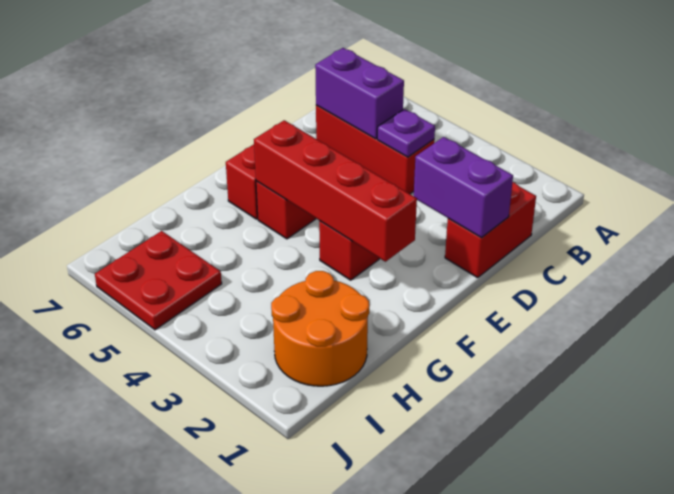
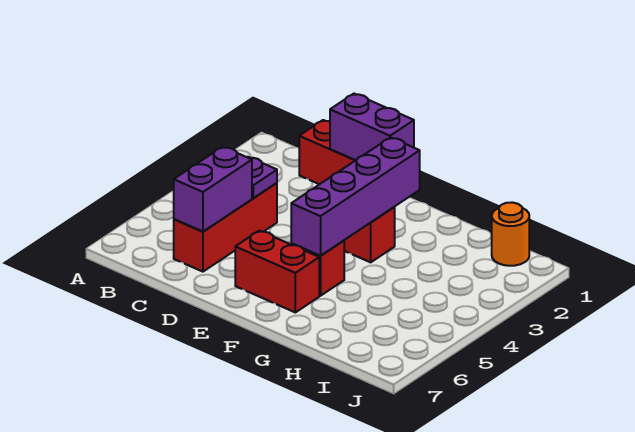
purple brick D1:D2 level 2 -> purple brick D1:E1 level 2
red brick F2:F5 level 2 -> purple brick F2:F5 level 2
orange round brick H1:I2 level 1 -> orange round brick I1 level 1
red plate I5:J6 level 1 -> none

